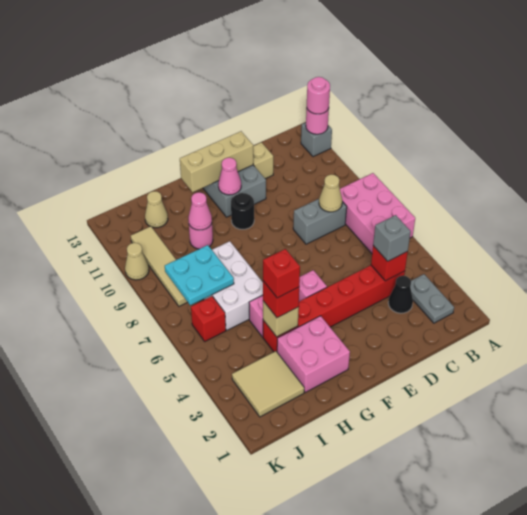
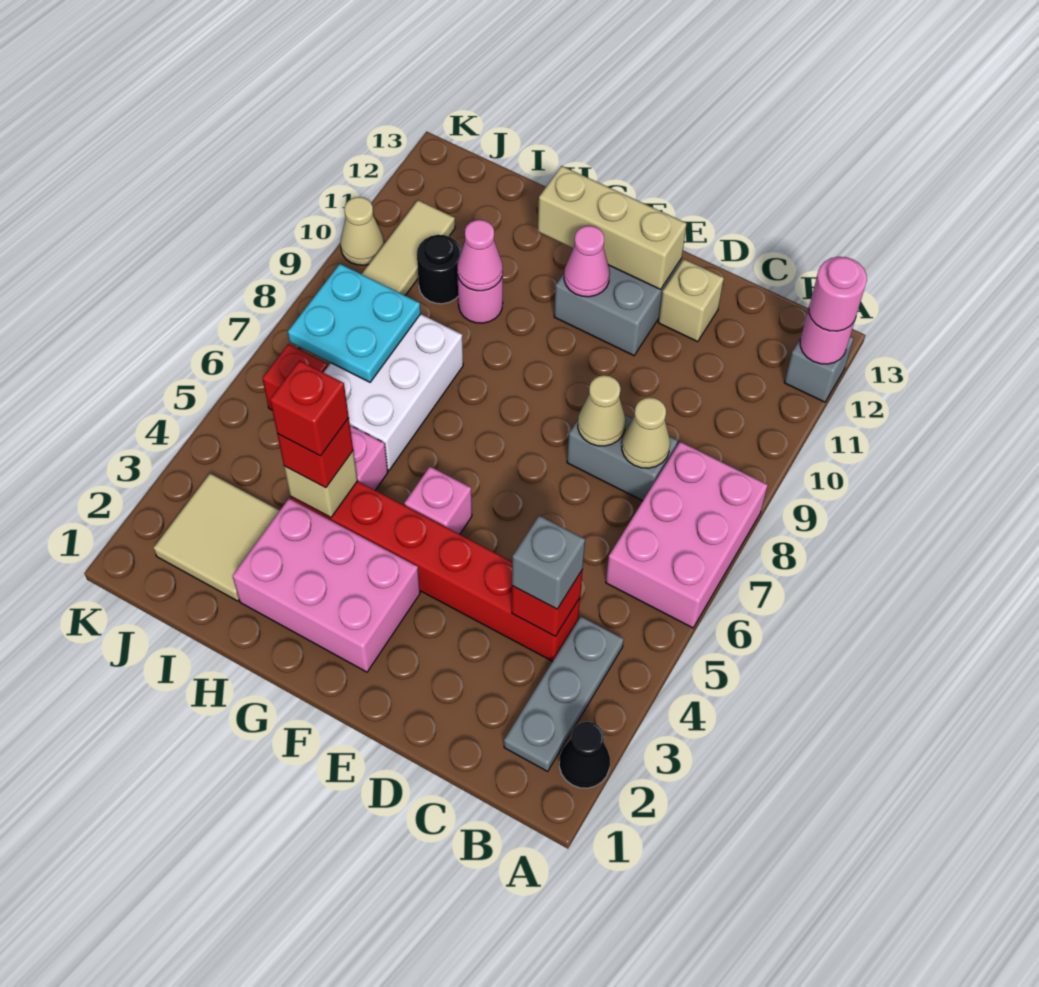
grey plate B2:B3 level 1 -> grey plate B2:B4 level 1
black cone C3 level 1 -> black cone A2 level 1
black round brick F10 level 1 -> black round brick I10 level 1
pink brick G2:H3 level 1 -> pink brick F2:H3 level 1
tan cone I12 level 1 -> tan cone D8 level 2

